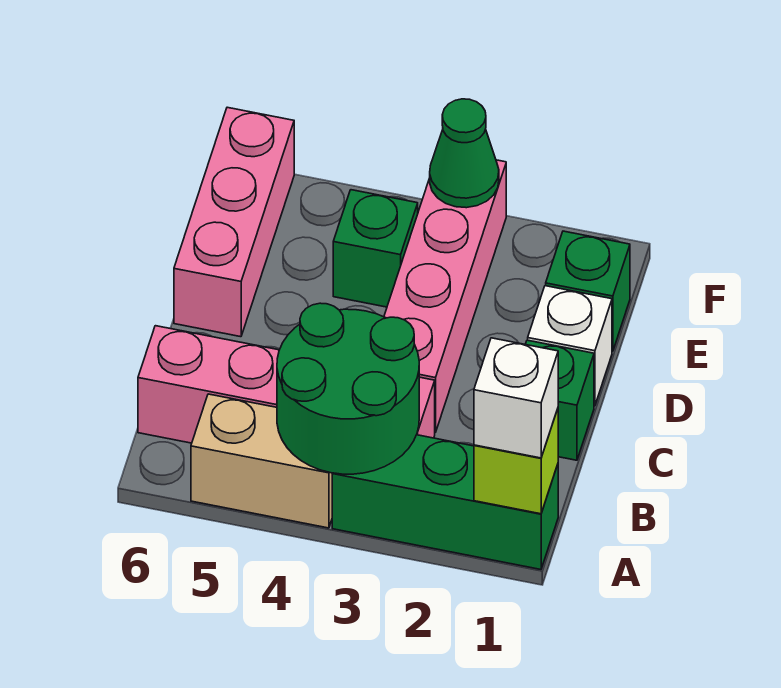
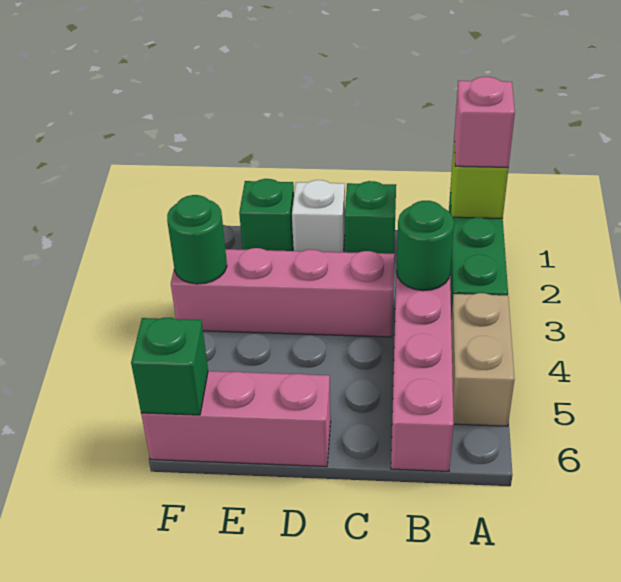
white brick A1 level 3 -> pink brick A1 level 3
green round brick A3:B4 level 2 -> green round brick B3 level 2
green brick E4 level 1 -> green brick F6 level 2
green cone F3 level 2 -> green round brick F3 level 2

